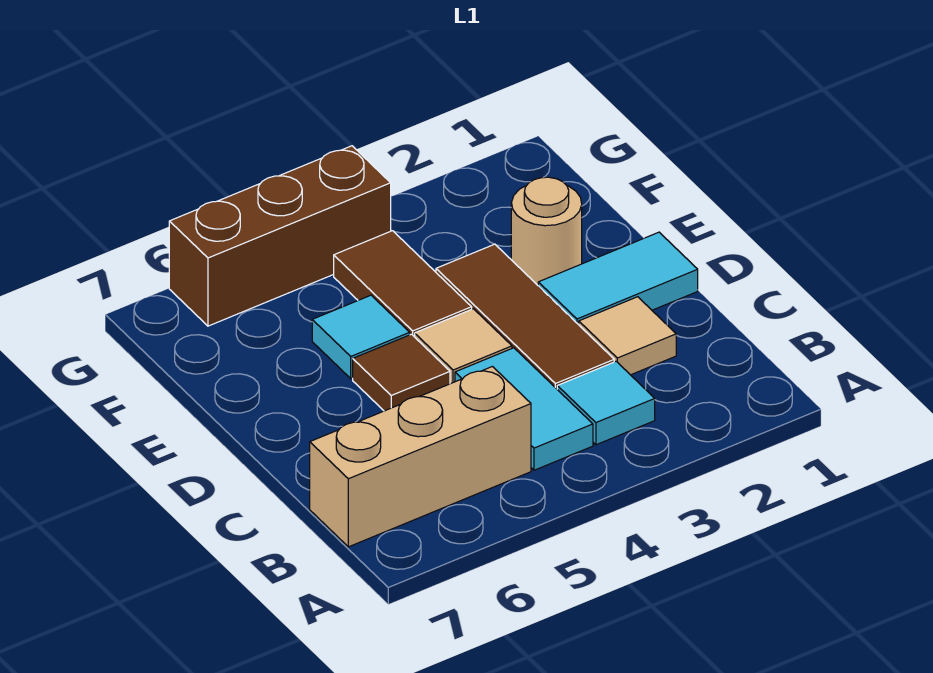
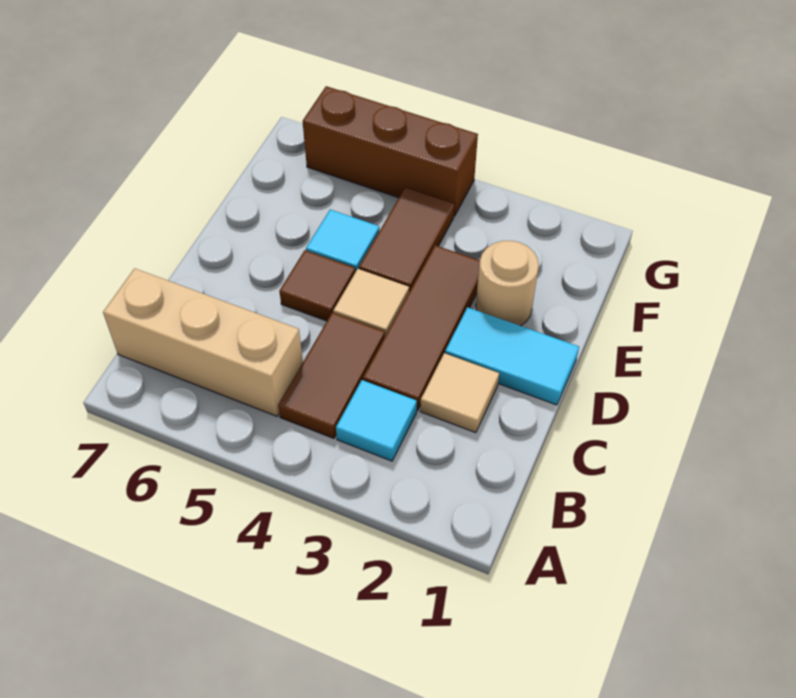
cyan tile B4:C4 level 1 -> brown tile B4:C4 level 1

